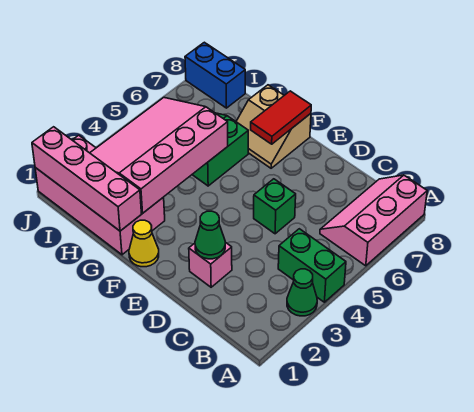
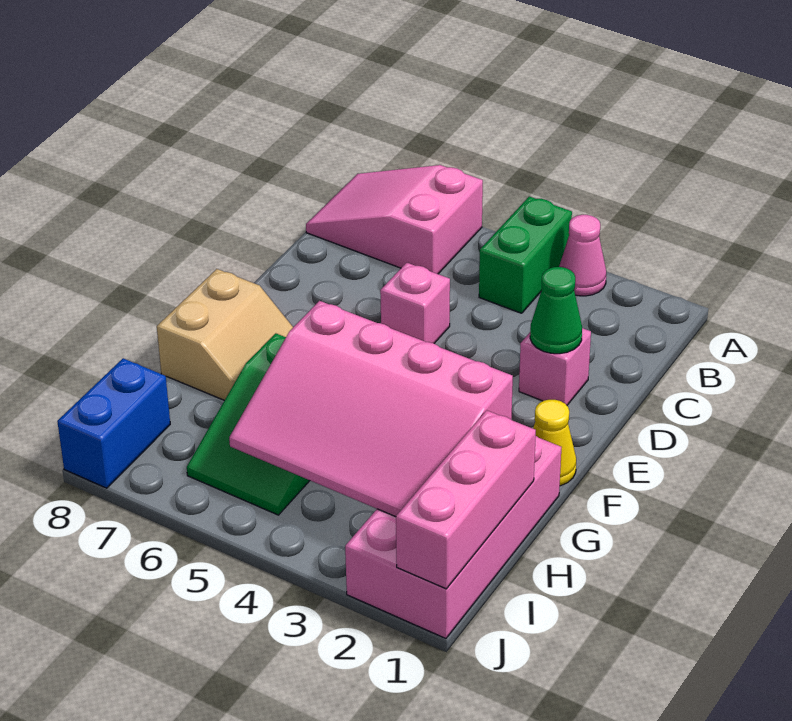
green cone A3 level 1 -> pink cone A3 level 1
pink slope A6:B8 level 1 top A -> pink slope A6:B8 level 1 top 6
green brick D5 level 1 -> pink brick D5 level 1
red tile F7:F8 level 2 -> none
pink brick G1:J1 level 2 -> pink brick H1:J1 level 2

